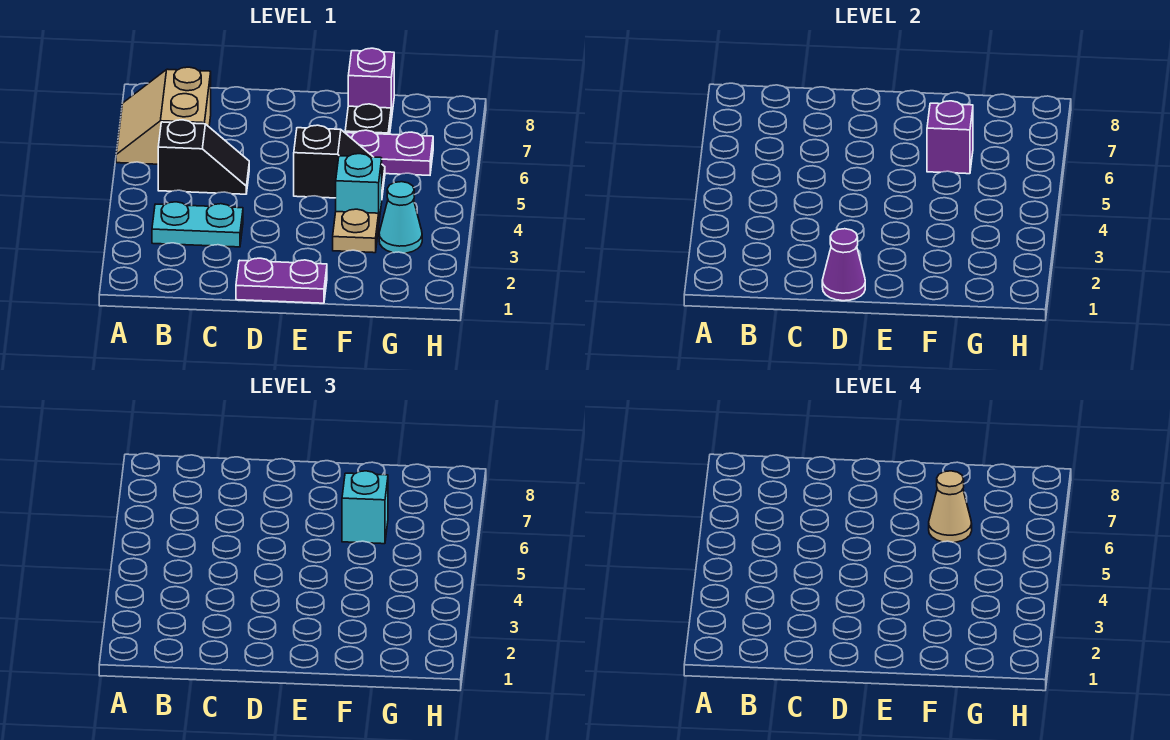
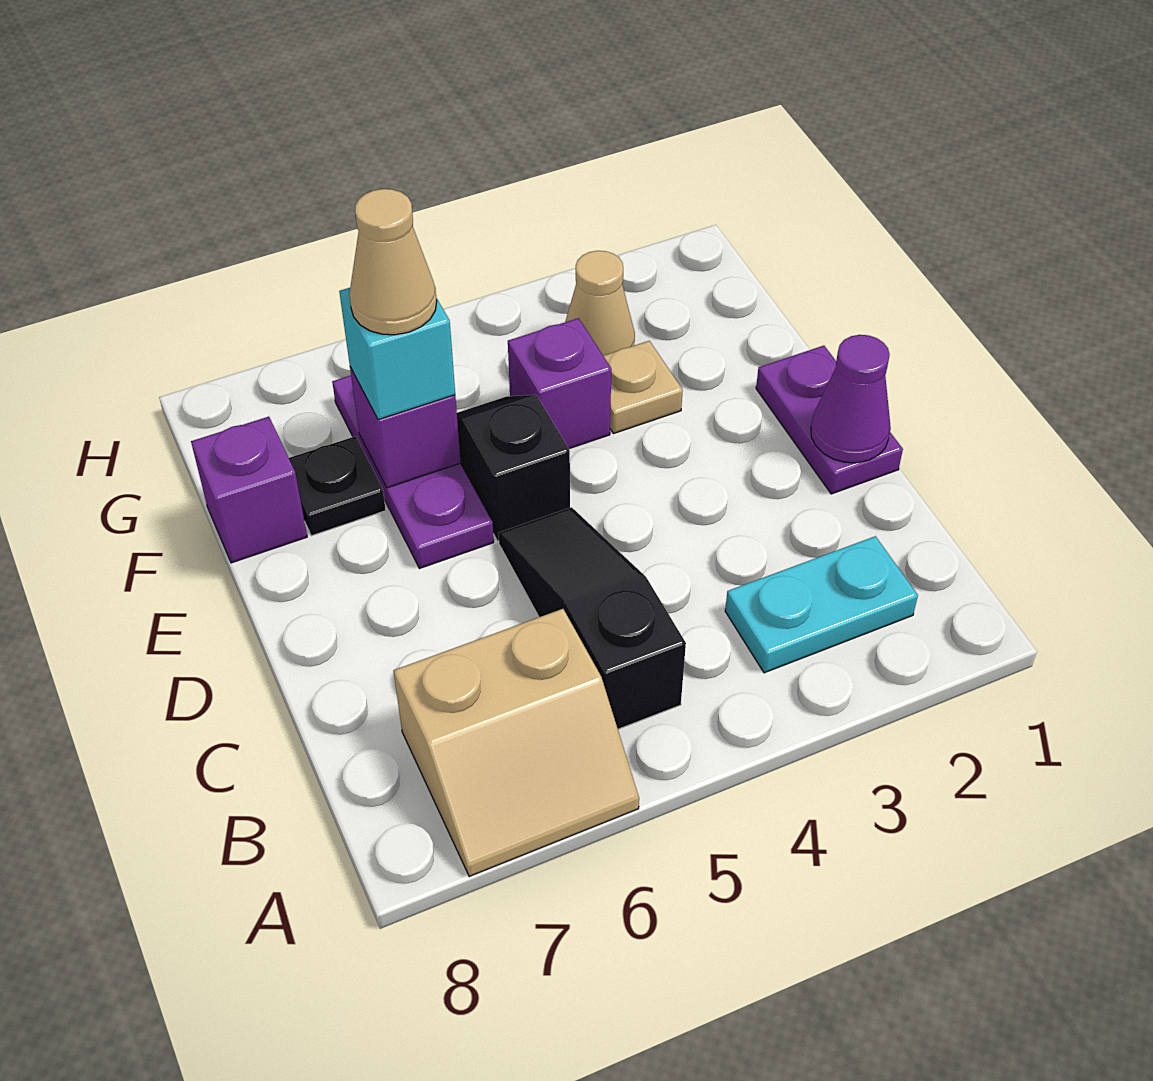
cyan plate B3:C3 level 1 -> cyan plate B2:B3 level 1
black slope B5:C5 level 1 top B -> black slope B5:D5 level 1 top B
cyan brick F4 level 1 -> purple brick F4 level 1
cyan cone G3 level 1 -> tan cone G3 level 1

